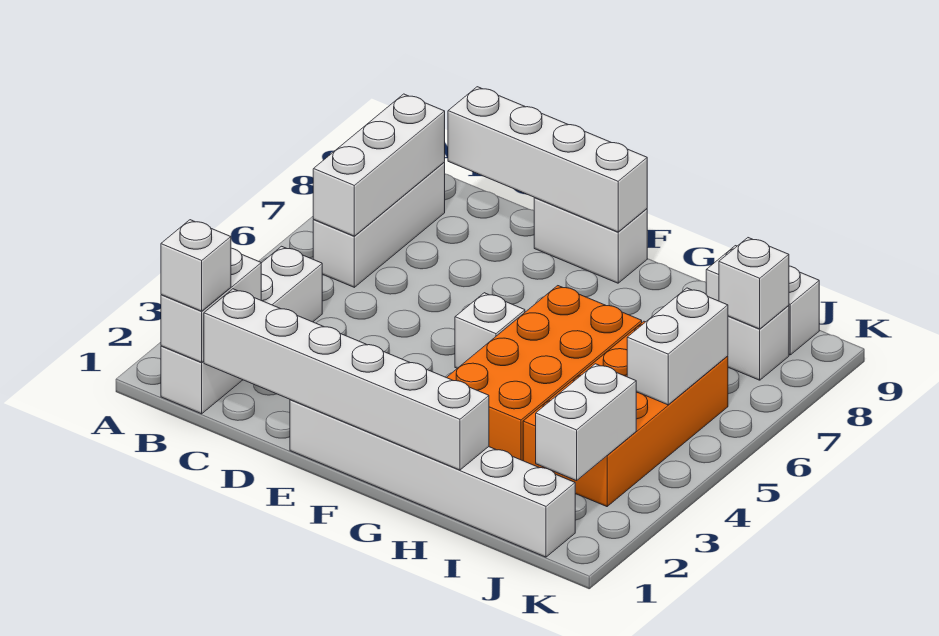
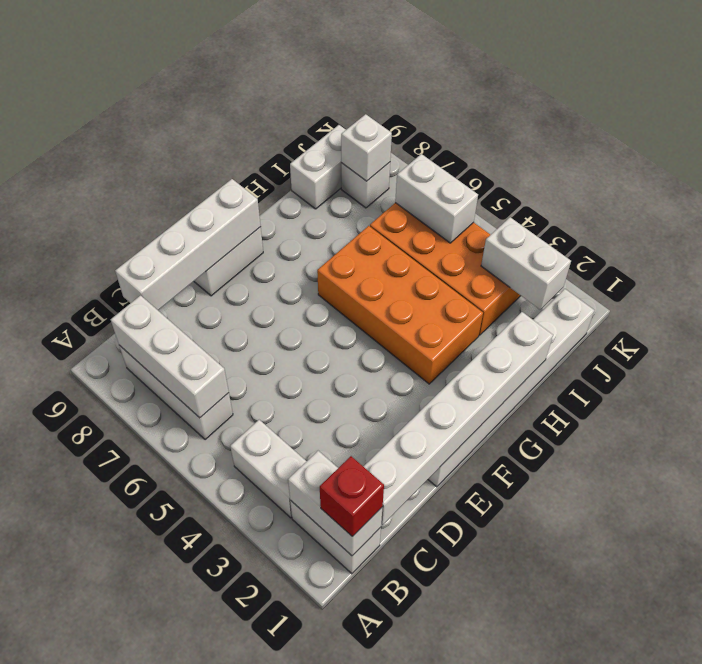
white brick B1 level 3 -> red brick B1 level 3
white brick F5 level 1 -> none

